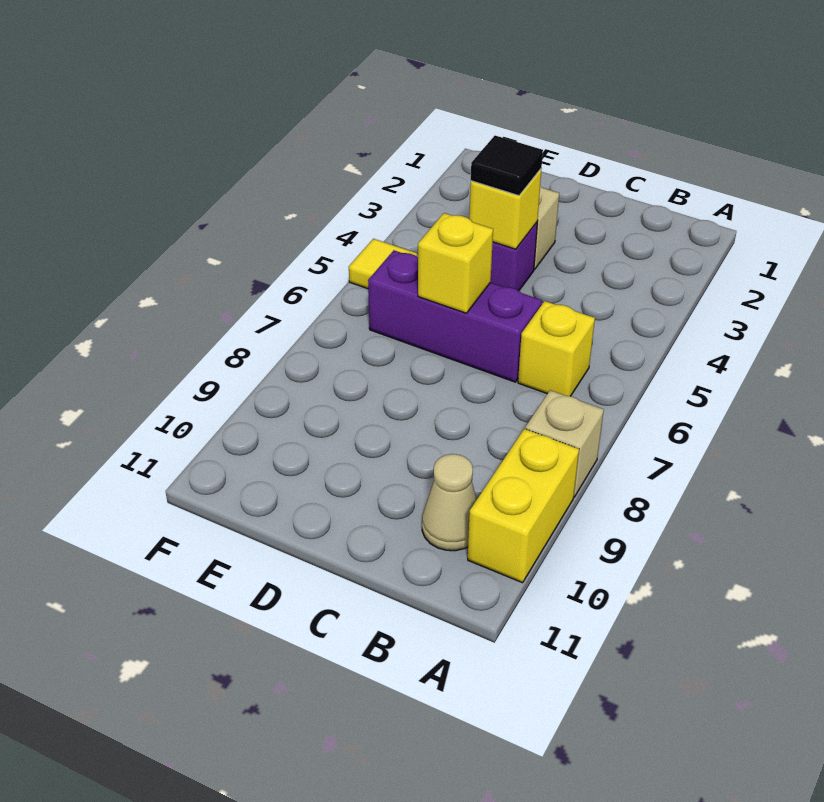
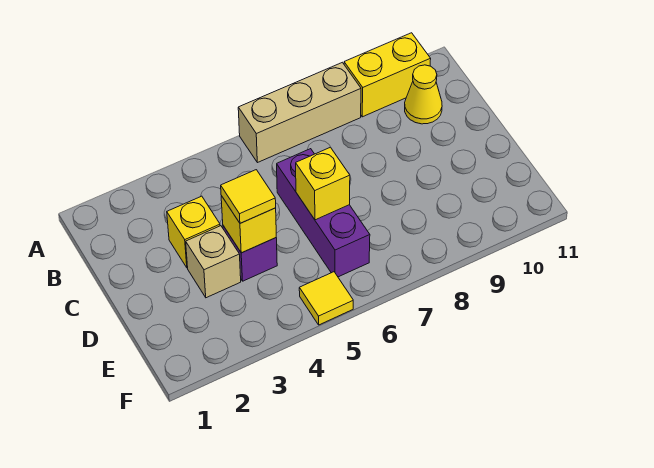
tan brick A8 level 1 -> tan brick A6:A8 level 1
yellow brick B6 level 1 -> yellow brick C3 level 1
tan cone B10 level 1 -> yellow cone B10 level 1
black tile D4 level 3 -> yellow tile D4 level 3

